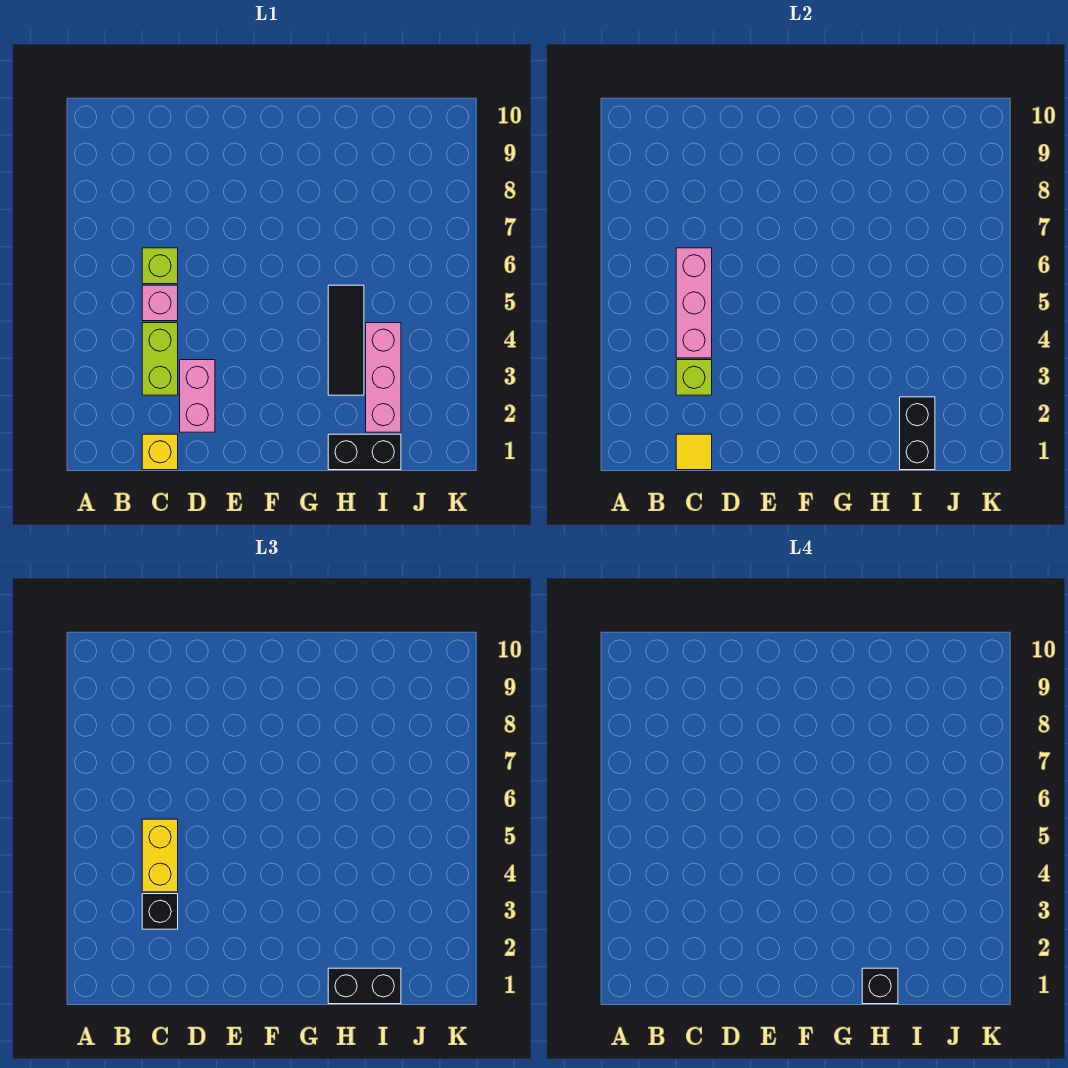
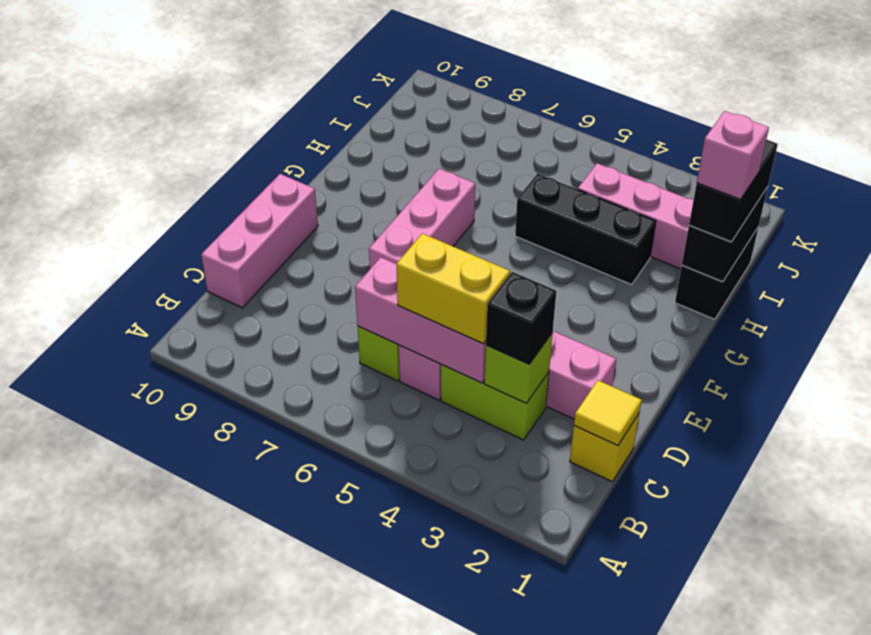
none -> pink brick C10:E10 level 1
none -> pink brick E7:G7 level 1
black brick H1 level 4 -> pink brick H1 level 4
black tile H3:H5 level 1 -> black brick H3:H5 level 1
black brick I1:I2 level 2 -> black brick H1:I1 level 2

